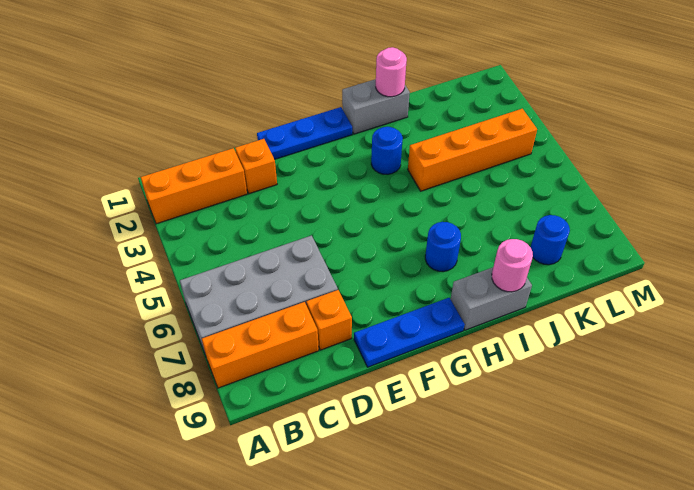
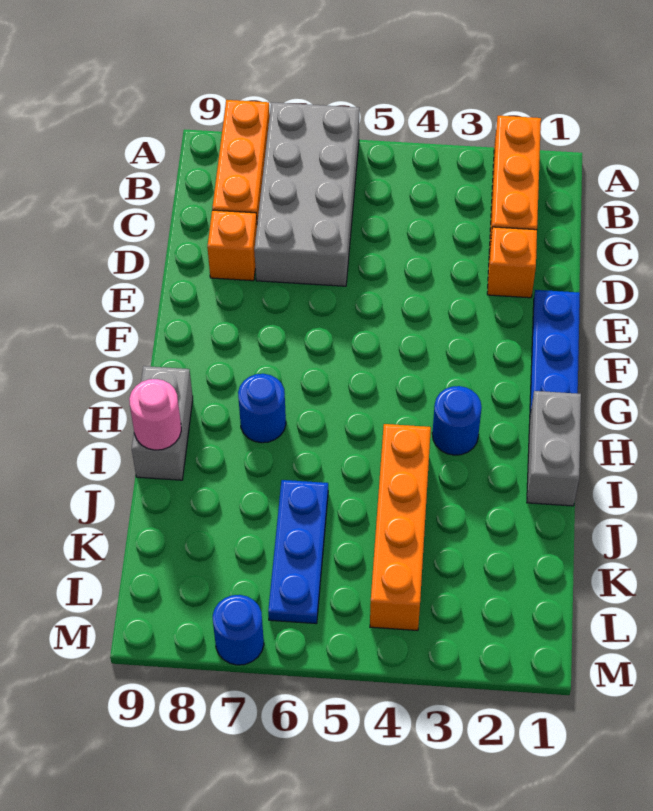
blue plate E9:G9 level 1 -> blue plate J6:L6 level 1
pink round brick I1 level 2 -> none
blue round brick K8 level 1 -> blue round brick M7 level 1

